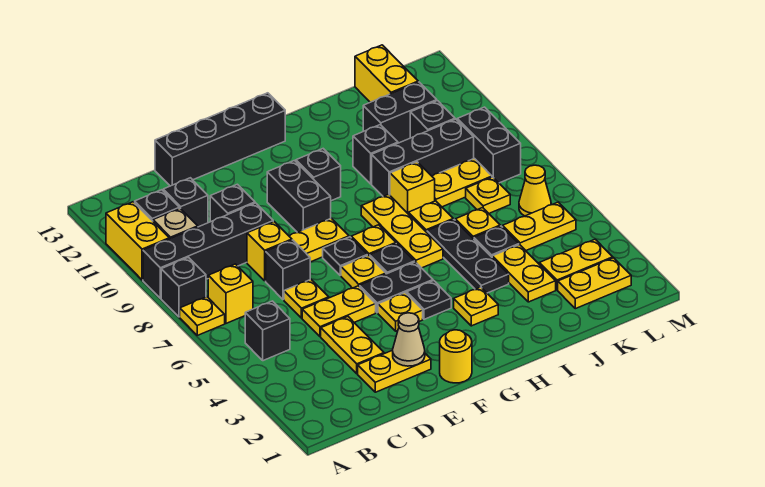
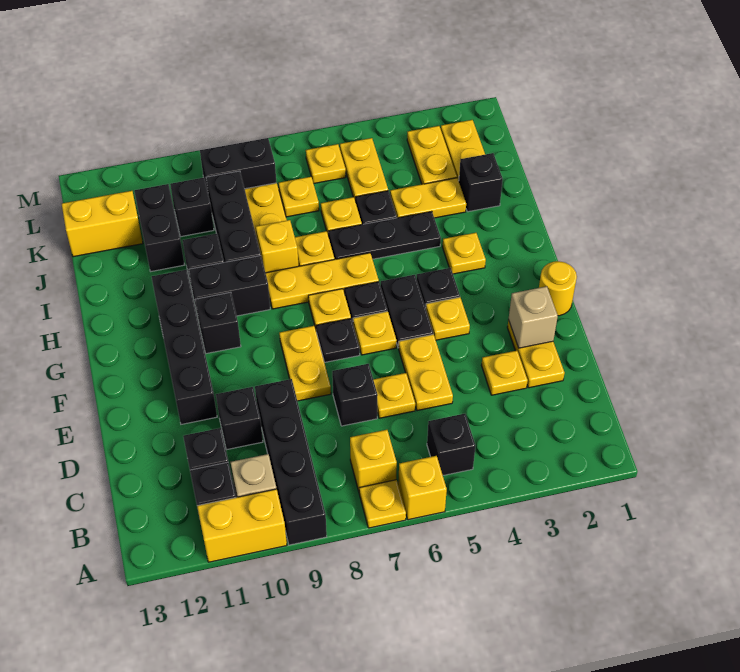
black brick A8 level 1 -> black brick J2 level 1
yellow plate D3:D4 level 1 -> yellow plate D3 level 1
yellow brick D8 level 1 -> yellow brick A6 level 1
black brick D13:G13 level 1 -> black brick E11:H11 level 1
tan cone E2 level 2 -> tan brick E2 level 2
black brick F9:F10 level 1 -> black brick H9:H10 level 1
yellow cone L6 level 1 -> yellow plate L6 level 1

